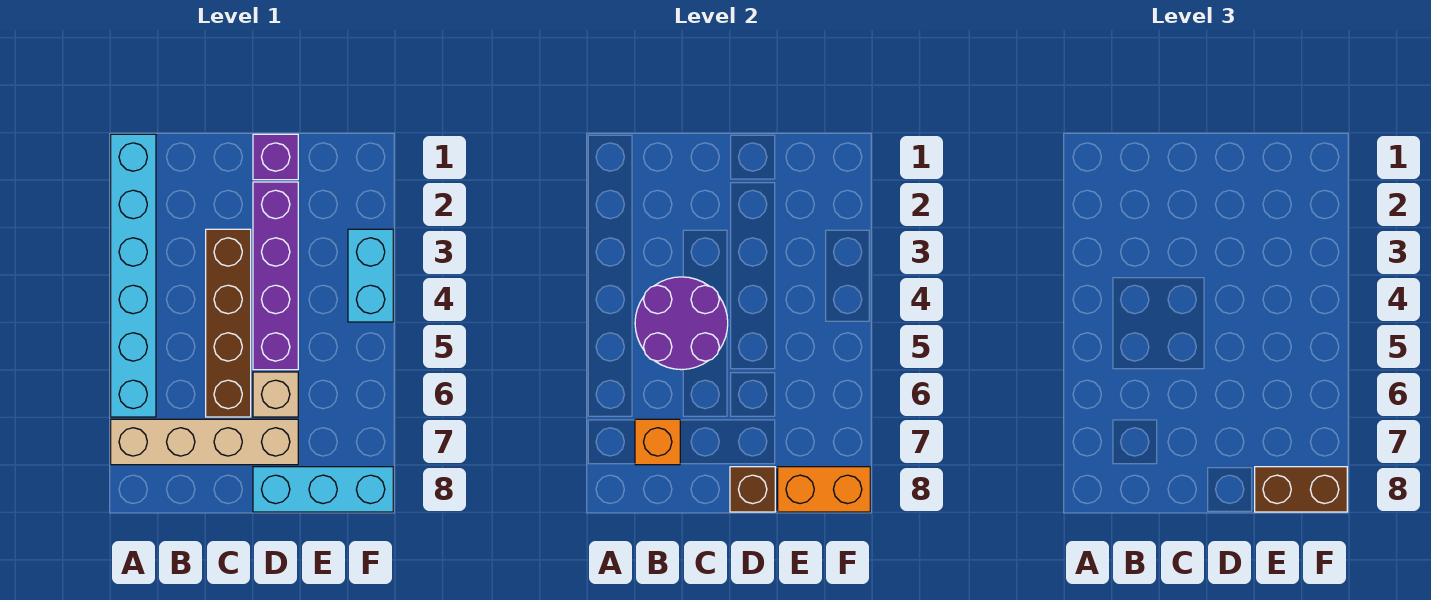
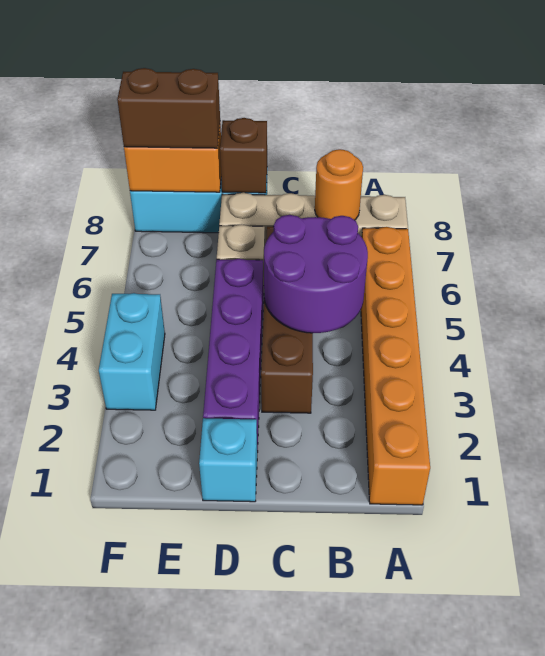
cyan brick A1:A6 level 1 -> orange brick A1:A6 level 1
orange brick B7 level 2 -> orange round brick B7 level 2
purple brick D1 level 1 -> cyan brick D1 level 1

